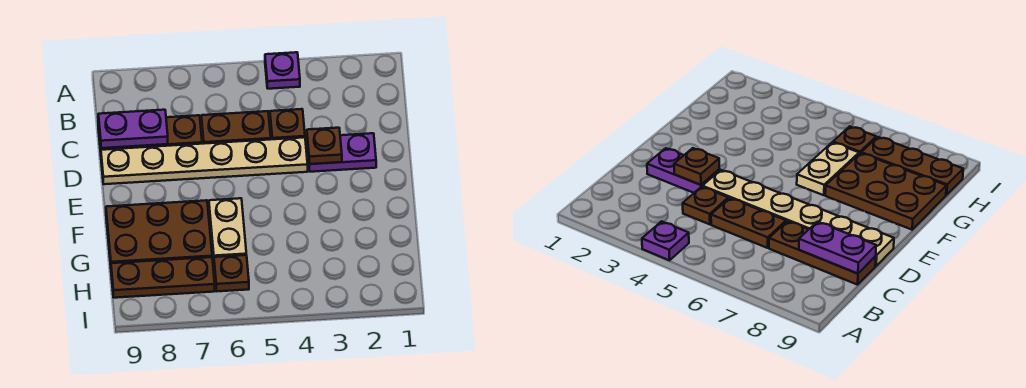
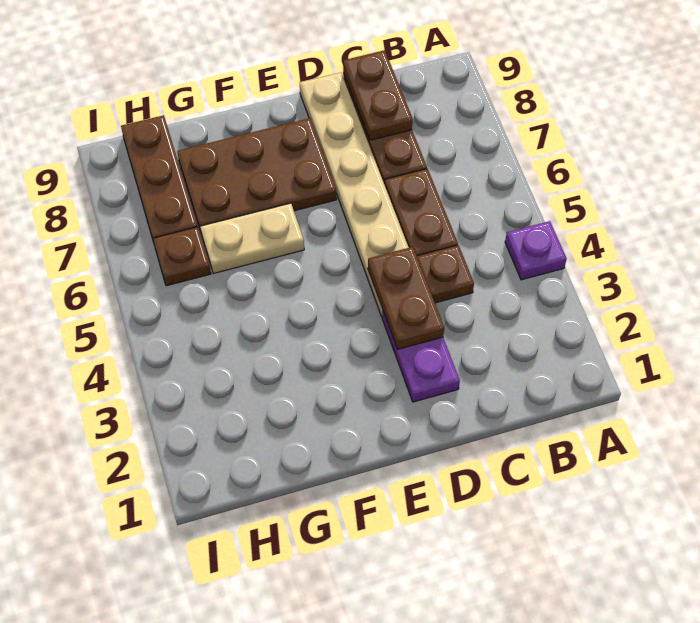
purple plate C8:C9 level 2 -> brown plate C8:C9 level 2
brown plate D3 level 2 -> brown plate D3:D4 level 2
brown plate F7:G9 level 1 -> brown plate E7:G8 level 1

